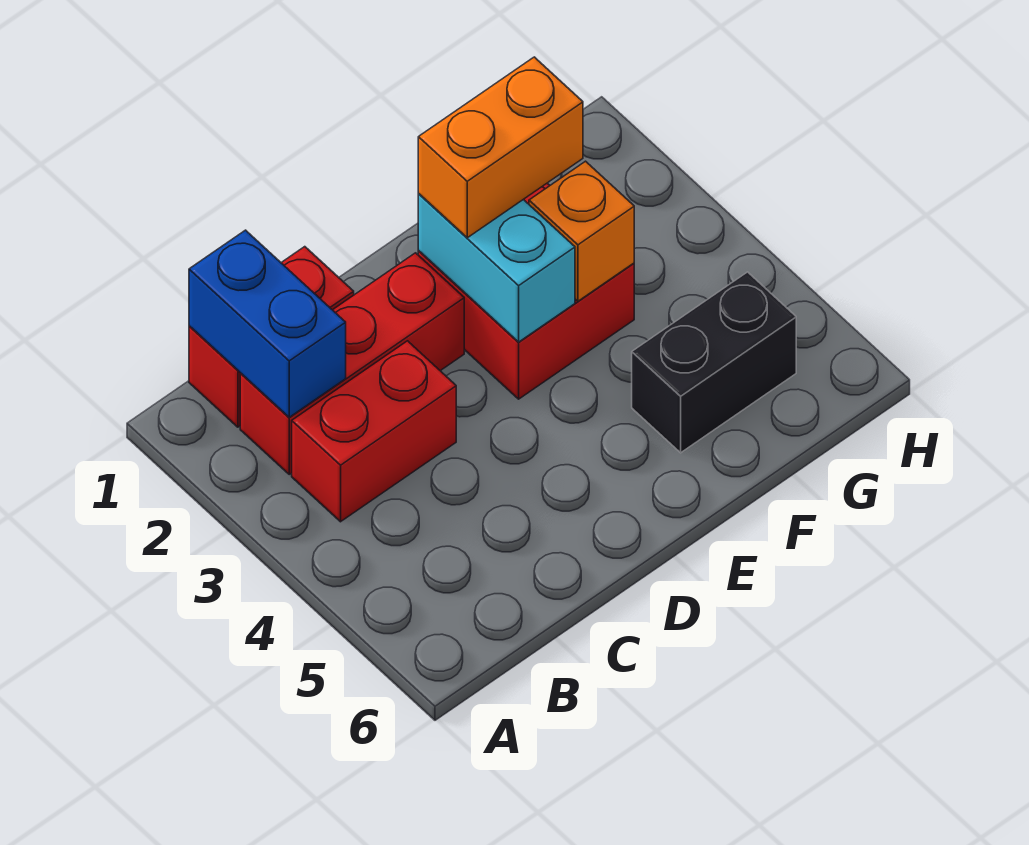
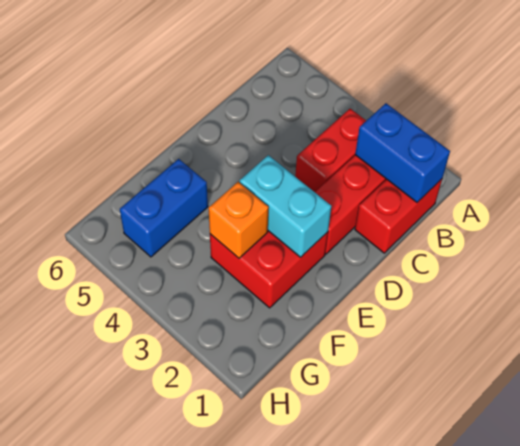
orange brick E2:F2 level 3 -> none
black brick F5:G5 level 1 -> blue brick F5:G5 level 1

